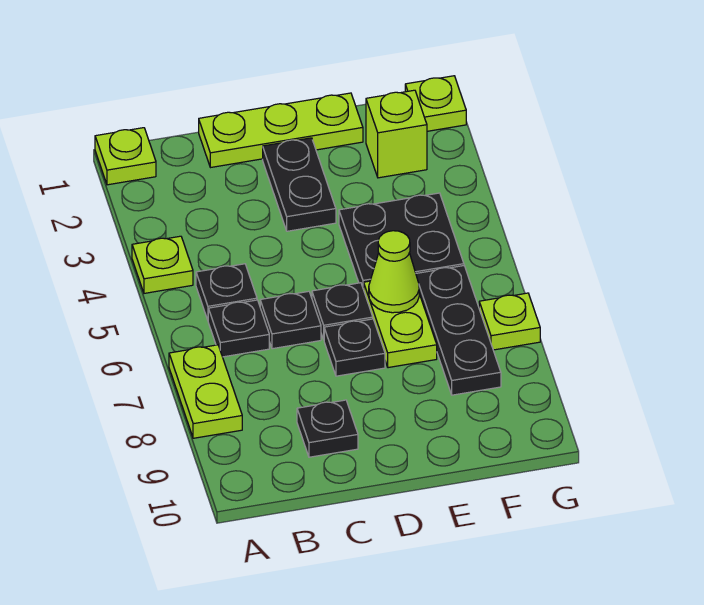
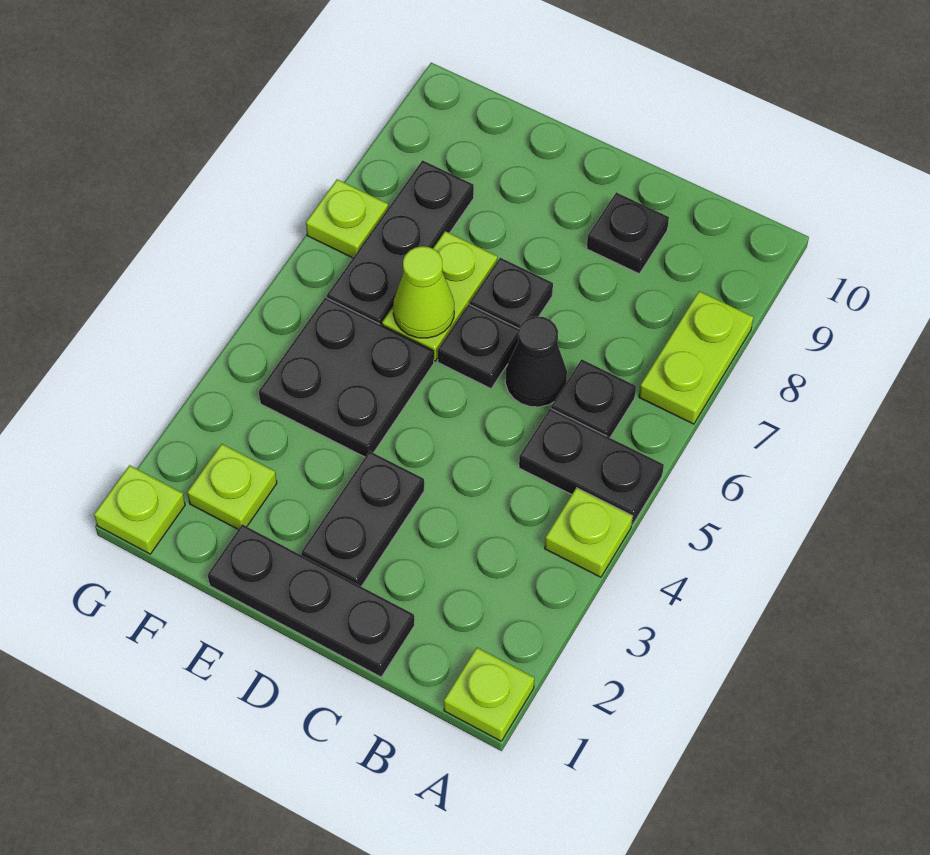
black plate B5 level 1 -> black plate A5:B5 level 1
lime plate C1:E1 level 1 -> black plate C1:E1 level 1
black plate C6 level 1 -> black cone C6 level 1
lime brick F2 level 1 -> lime plate F2 level 1

